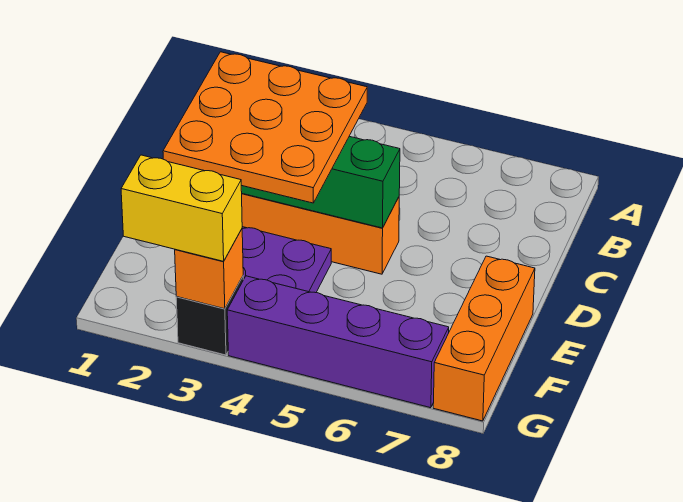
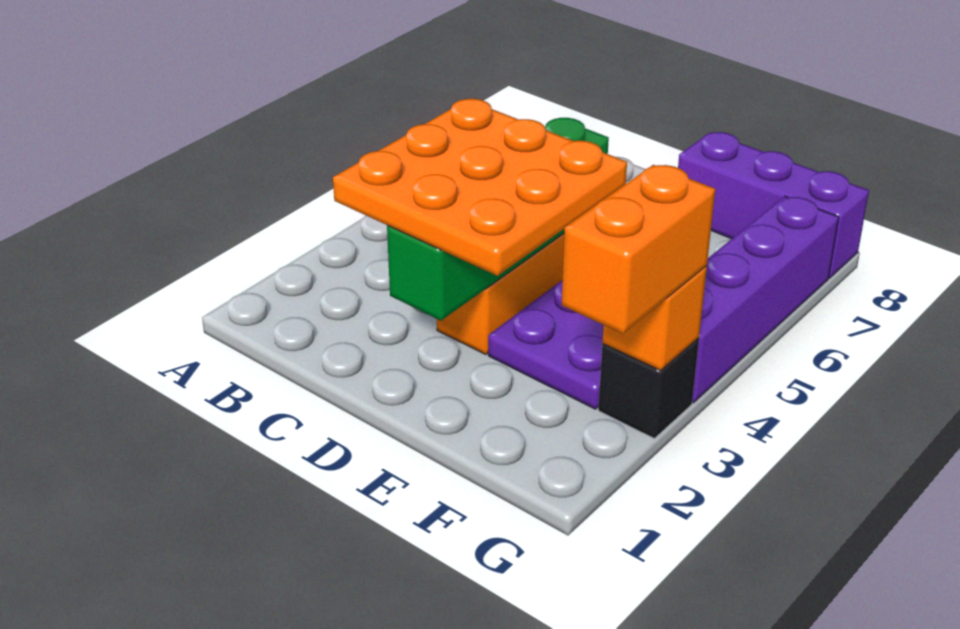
orange brick E8:G8 level 1 -> purple brick E8:G8 level 1
yellow brick G2:G3 level 3 -> orange brick G2:G3 level 3

